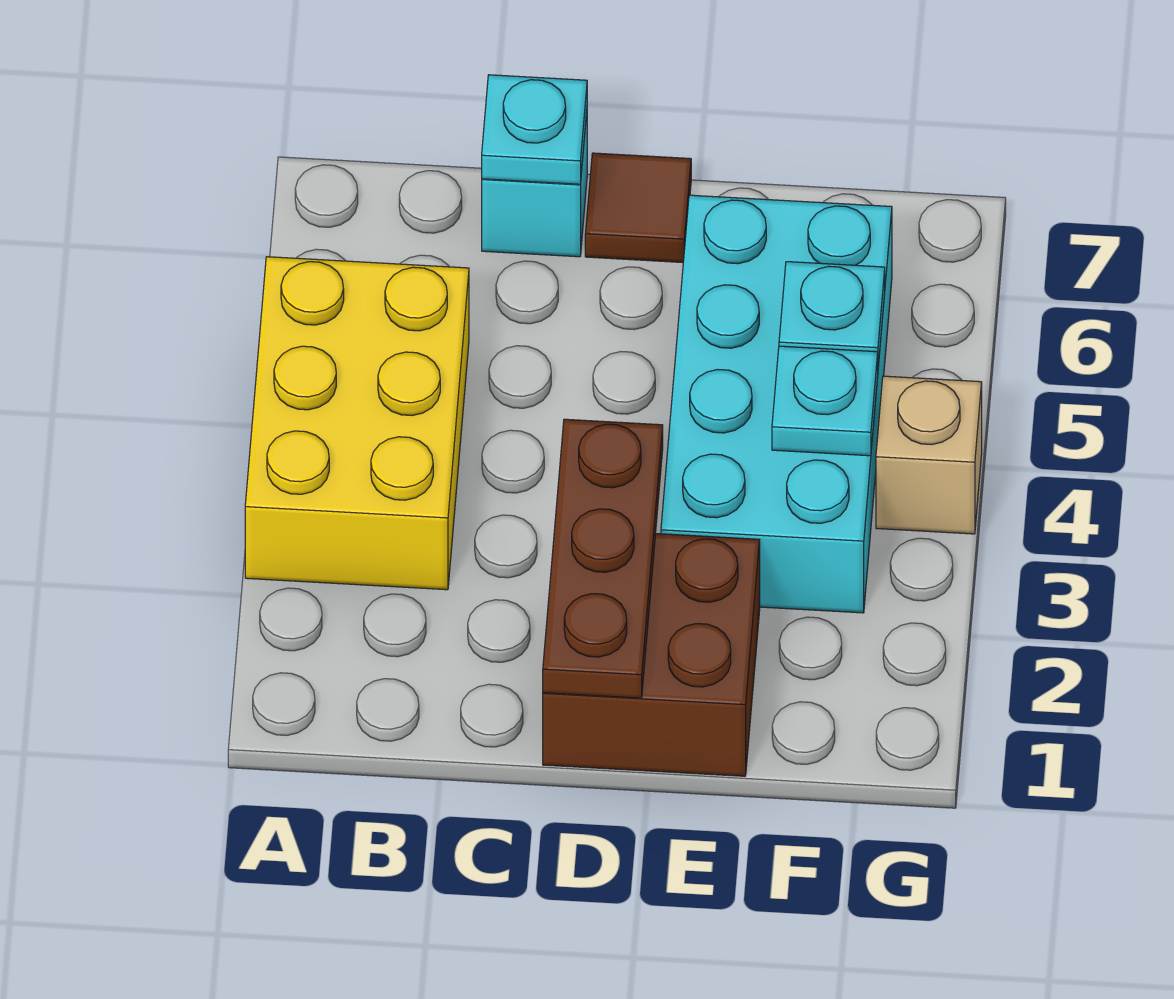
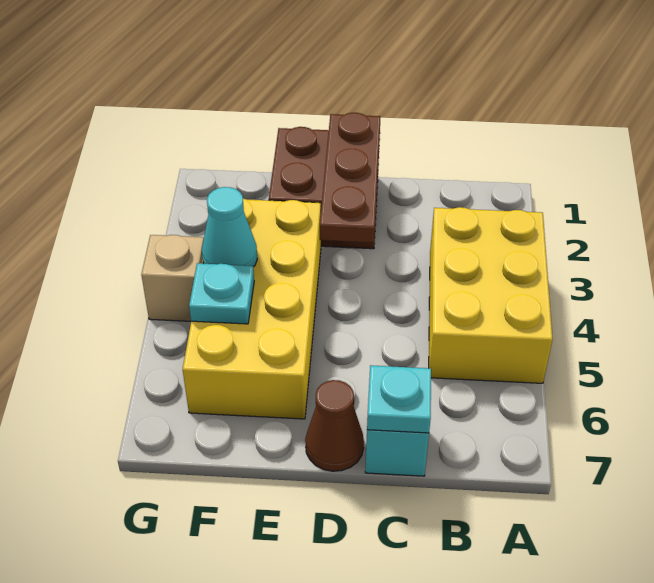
brown tile D7 level 1 -> brown cone D7 level 1
cyan brick E3:F6 level 1 -> yellow brick E3:F6 level 1
cyan plate F4 level 2 -> cyan cone F4 level 2

